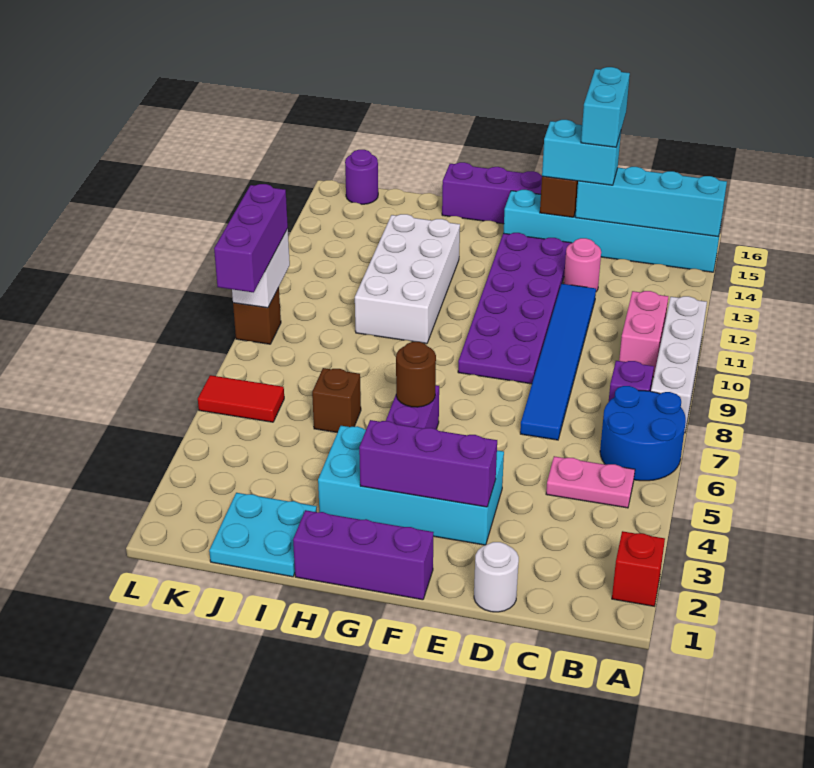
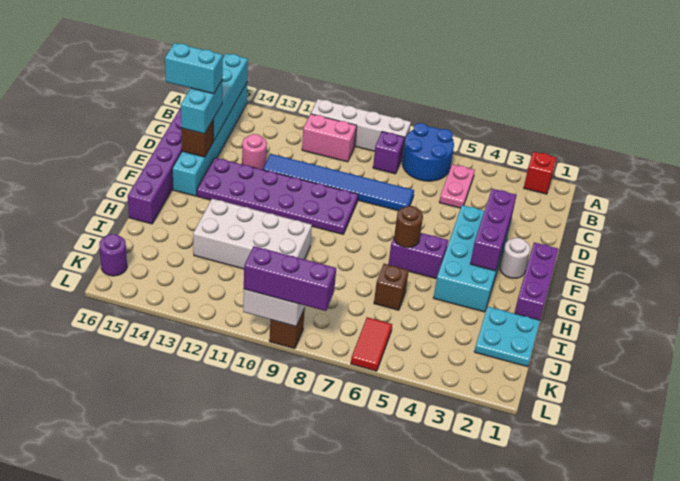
white round brick D1 level 1 -> white round brick F2 level 1

